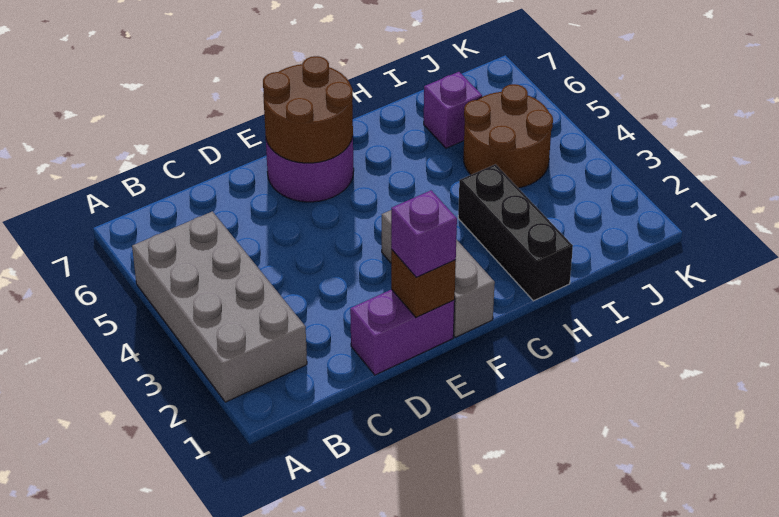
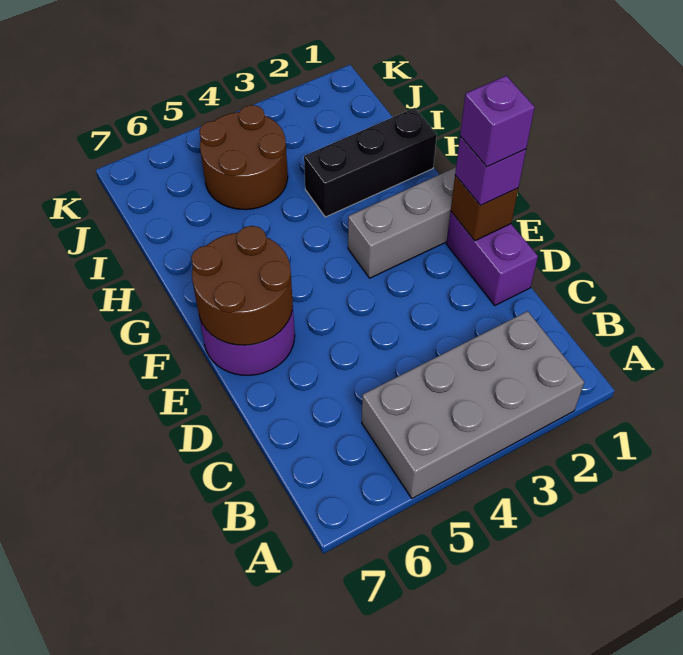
purple brick I6 level 1 -> purple brick E1 level 4

